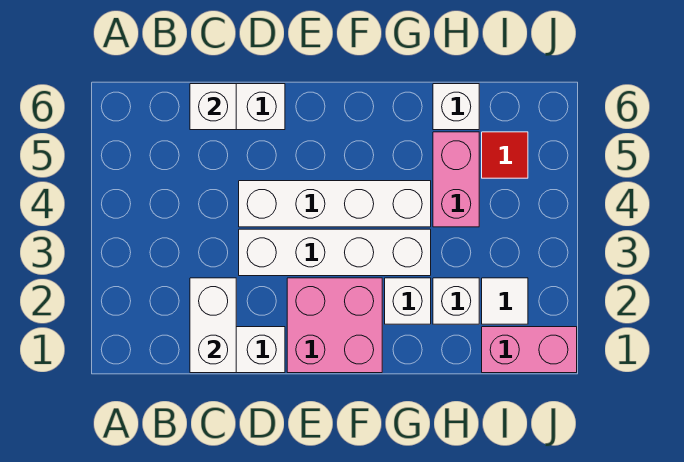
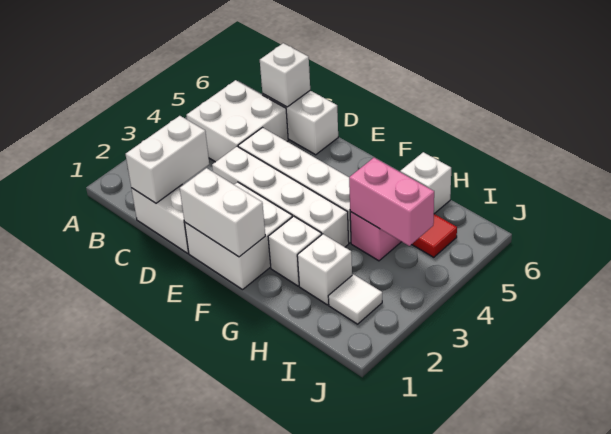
none -> white brick B4:C5 level 1
pink brick E1:F2 level 1 -> white brick E1:F2 level 1
none -> white brick E1:F1 level 2
pink brick I1:J1 level 1 -> pink brick H4:I4 level 2

